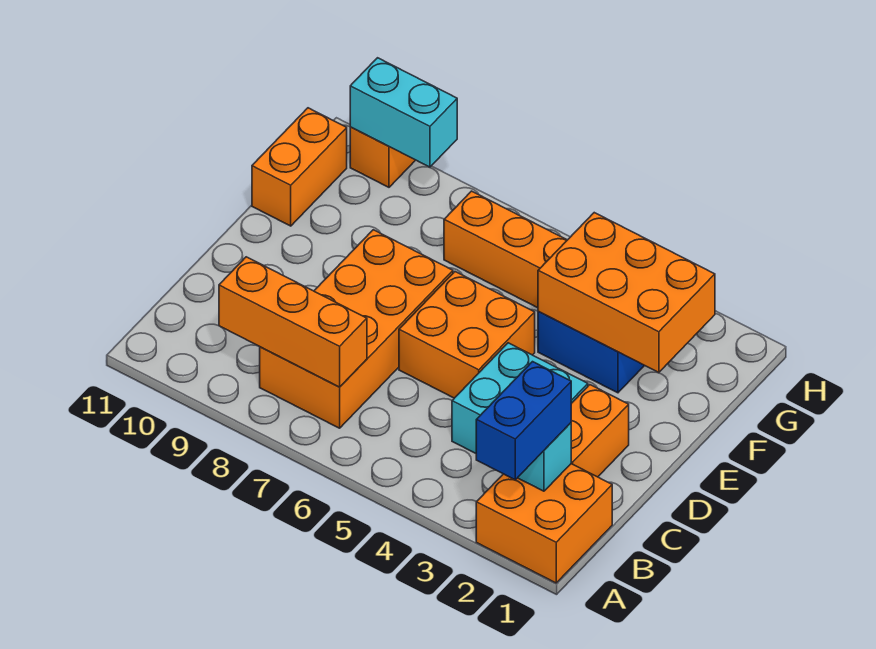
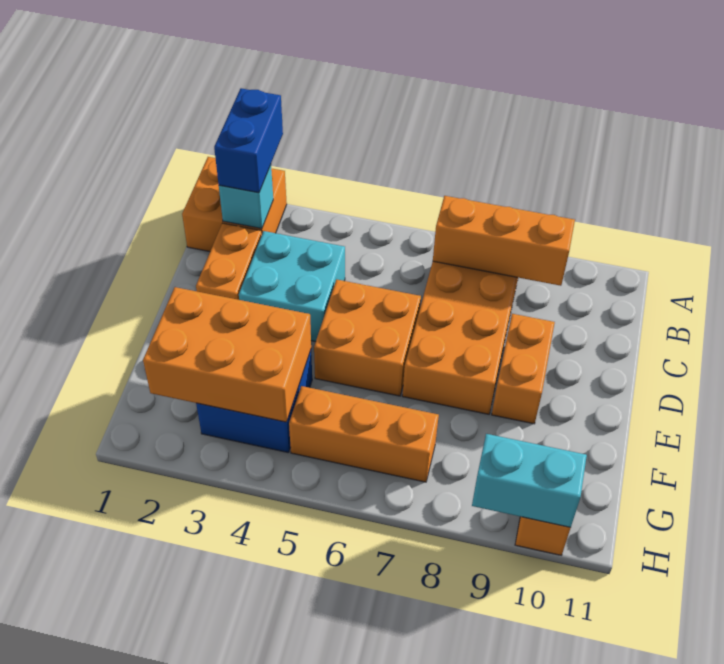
orange brick F11:G11 level 1 -> orange brick D9:E9 level 1

